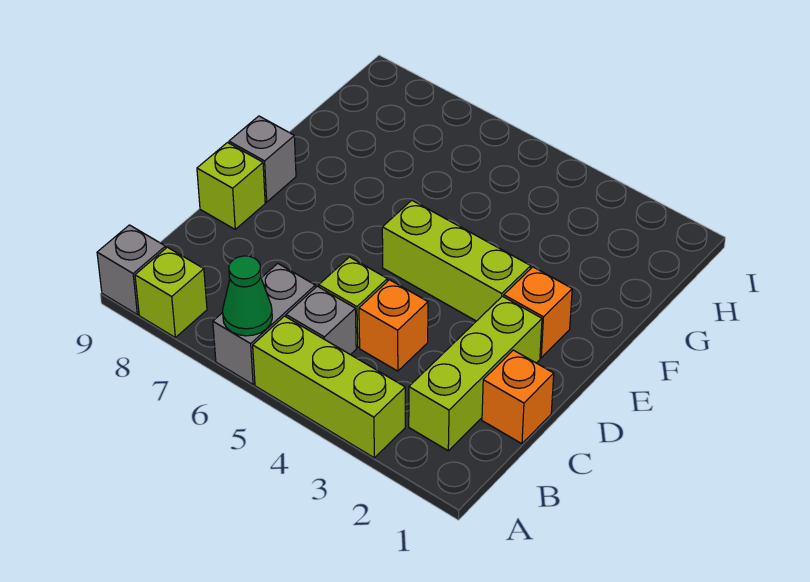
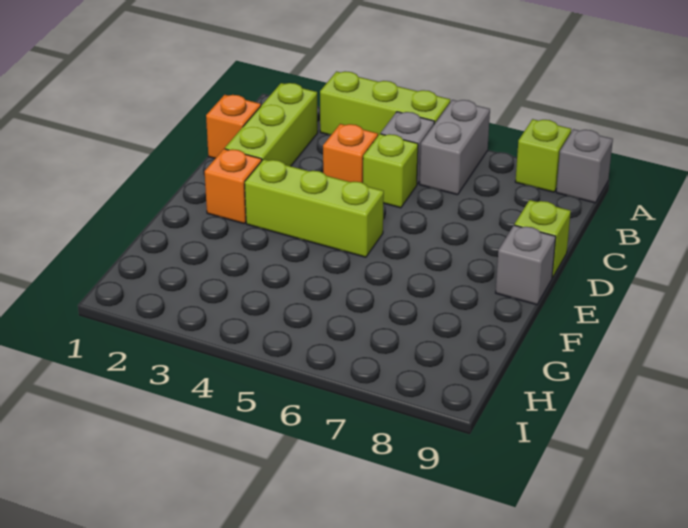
green cone A6 level 2 -> none

